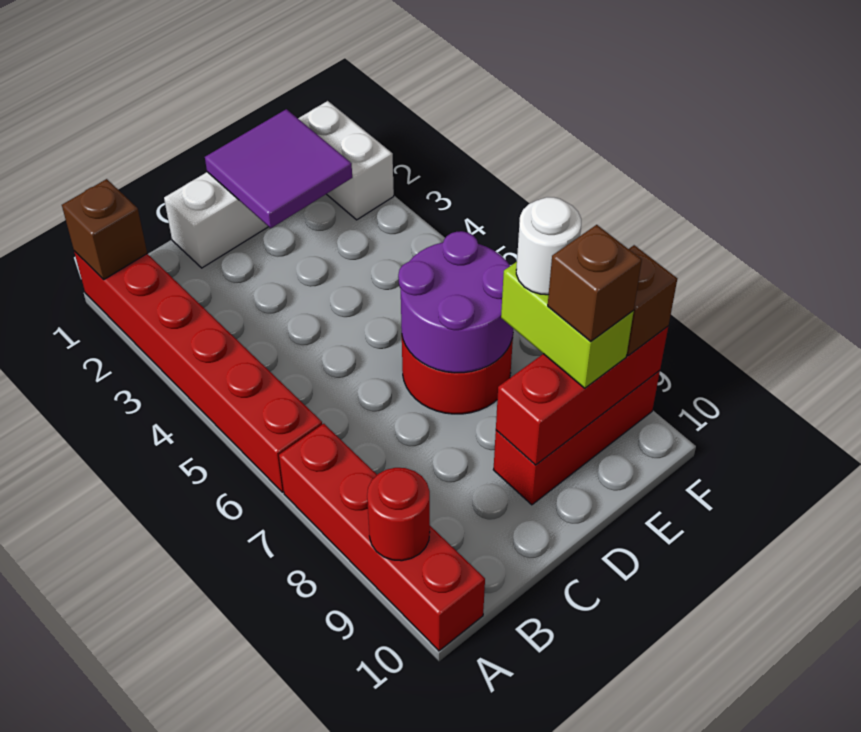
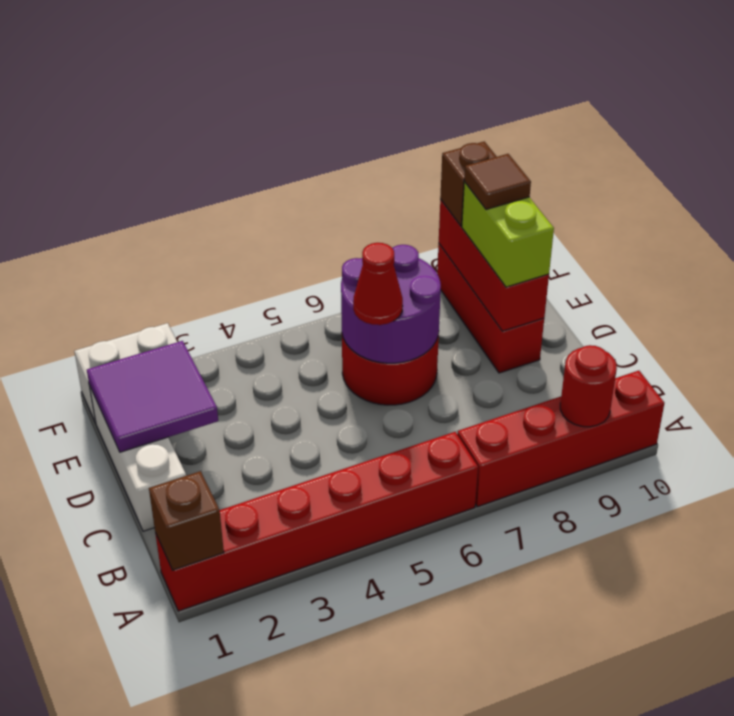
none -> red cone D6 level 3
lime brick E8:E9 level 3 -> lime brick D9:E9 level 3
white round brick E8 level 4 -> none
brown brick E9 level 4 -> brown tile E9 level 4

